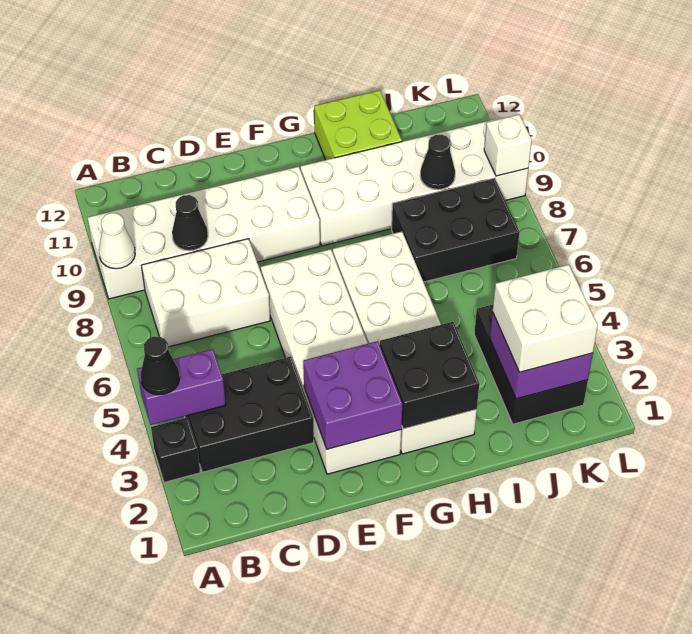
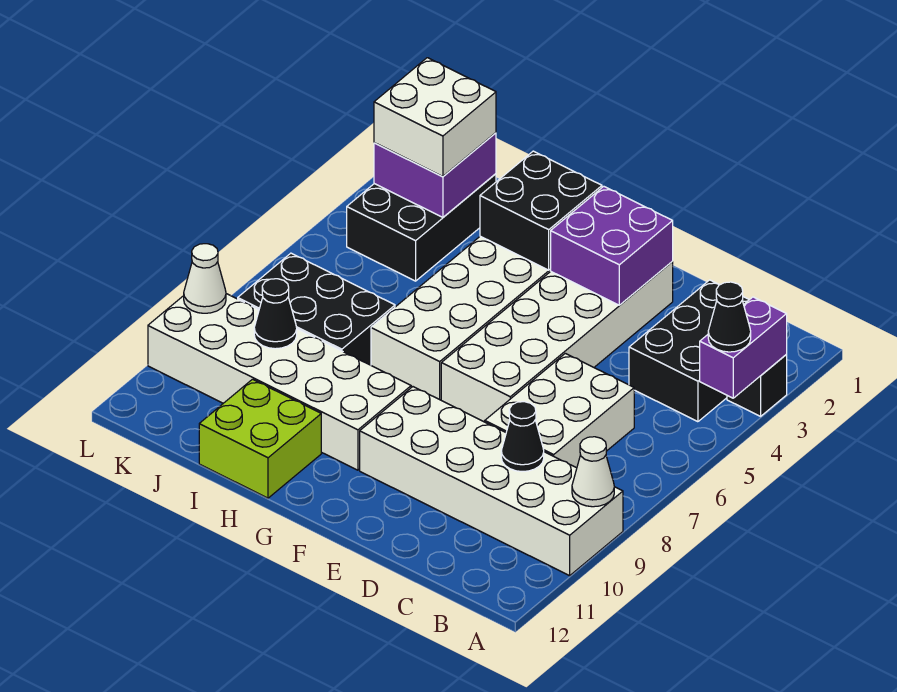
purple brick A4:B4 level 2 -> purple brick A3:A4 level 2
black brick B3:D4 level 1 -> black brick B2:C4 level 1
white brick B7:D8 level 1 -> white brick C6:D8 level 1
white brick L9 level 2 -> white cone L9 level 2

